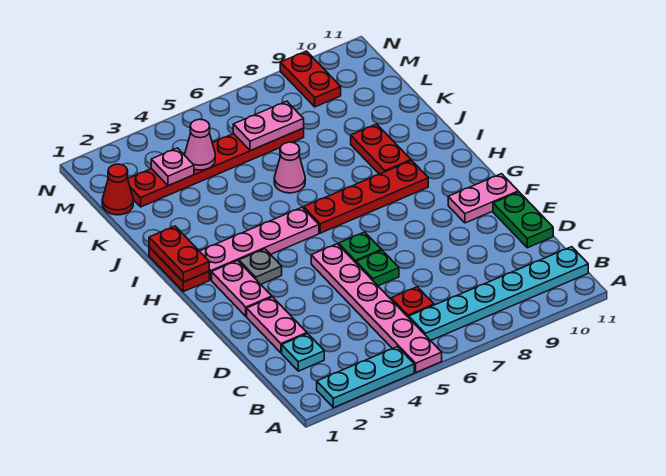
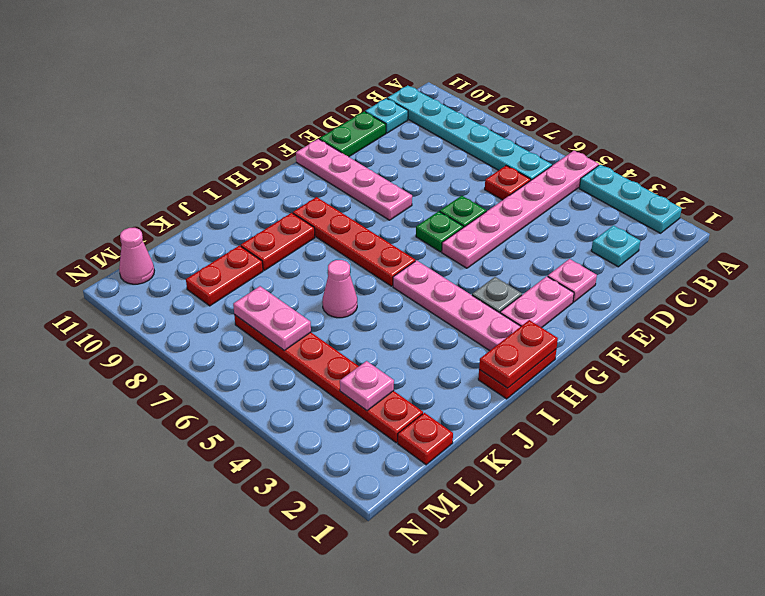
none -> cyan plate C11 level 1
pink plate D2:E2 level 1 -> pink plate E2 level 1
pink plate F10:F11 level 1 -> pink plate F8:F11 level 1
red cone L1 level 1 -> red plate L1 level 1
pink cone L4 level 2 -> pink cone M11 level 1
red plate M9:N9 level 1 -> red plate K9:L9 level 1

